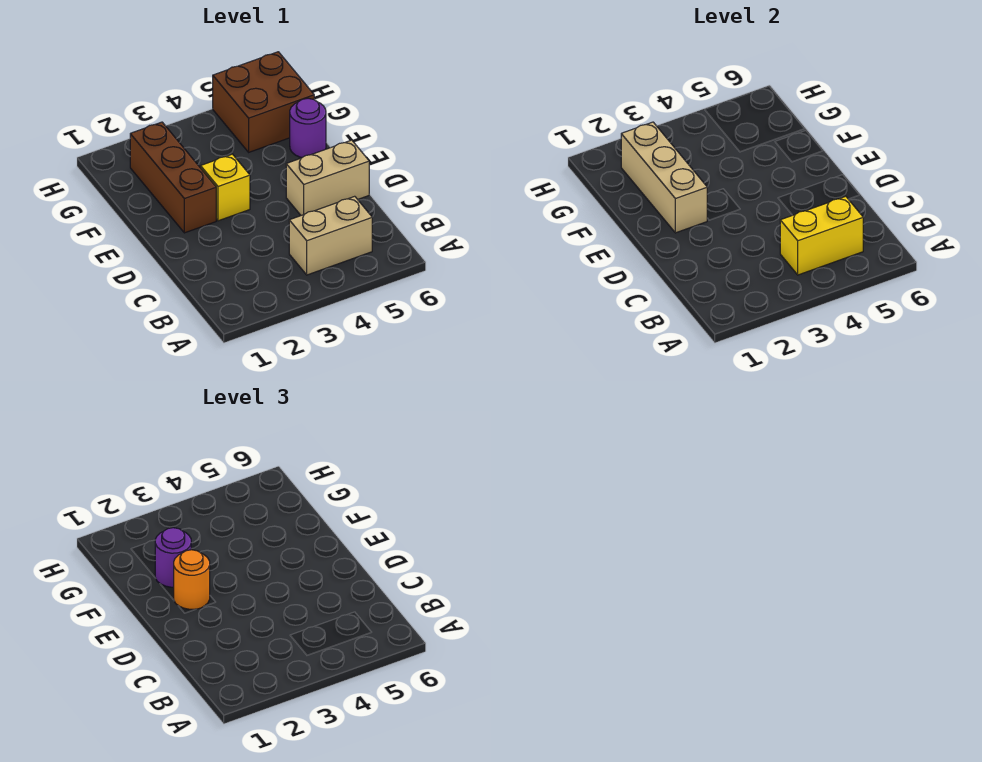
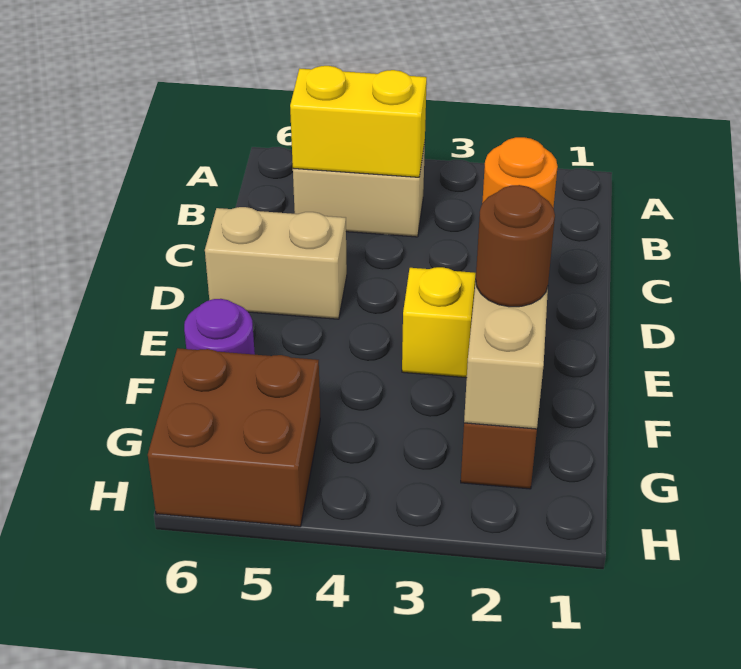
purple round brick F2 level 3 -> brown round brick F2 level 3

